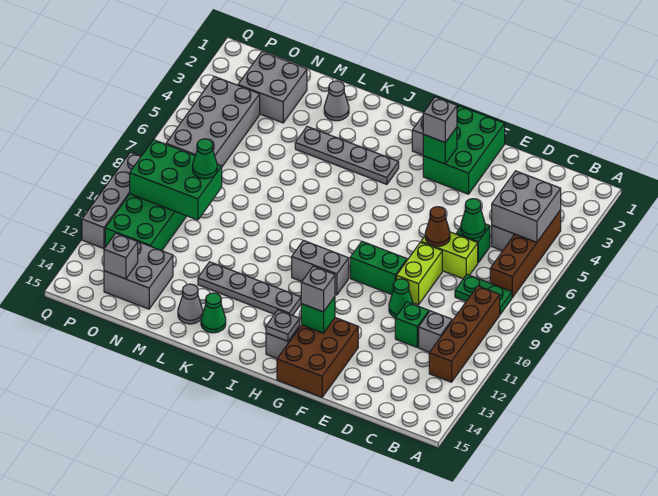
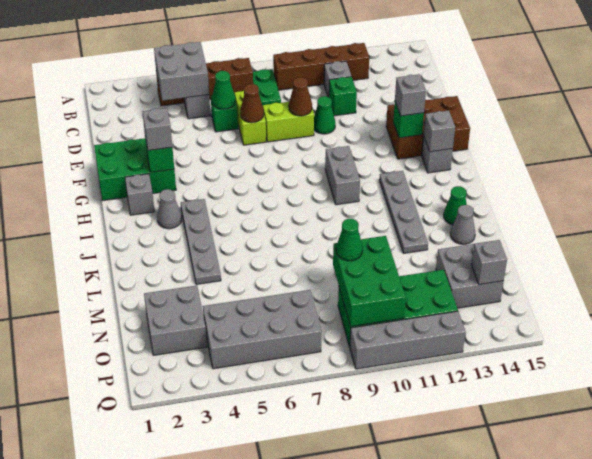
none -> brown cone E9 level 2
green brick F9:G9 level 1 -> none
grey plate H14 level 2 -> grey brick H14 level 2
grey cone L2 level 1 -> grey cone I3 level 1

